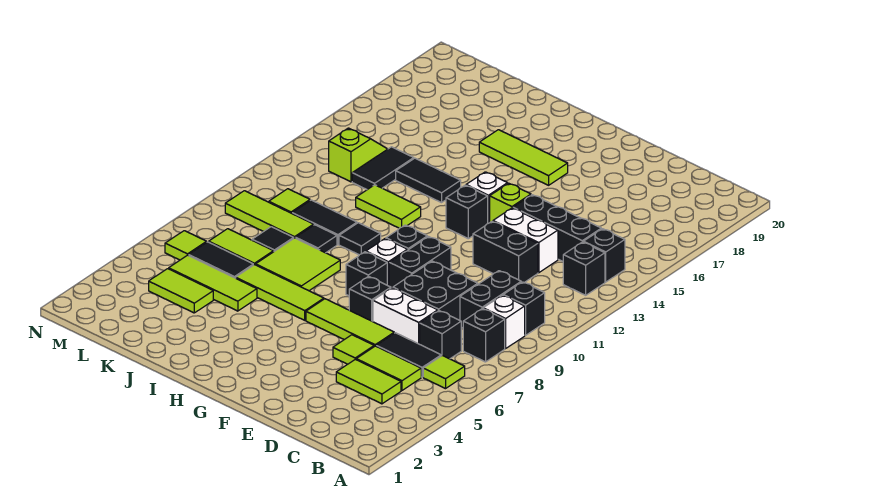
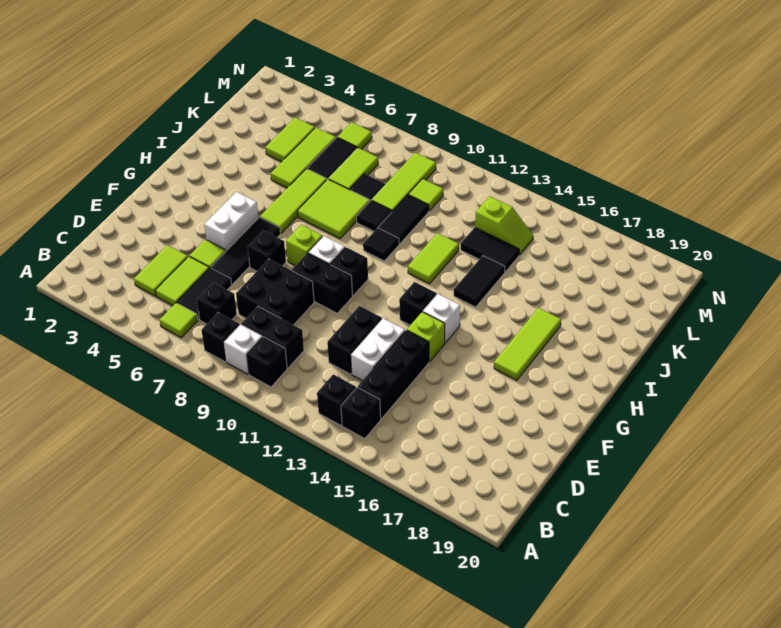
white brick D7:E7 level 1 -> white brick F5:G5 level 1
lime tile E6:G6 level 1 -> black tile E6:G6 level 1
black brick G8 level 1 -> lime brick G8 level 1

